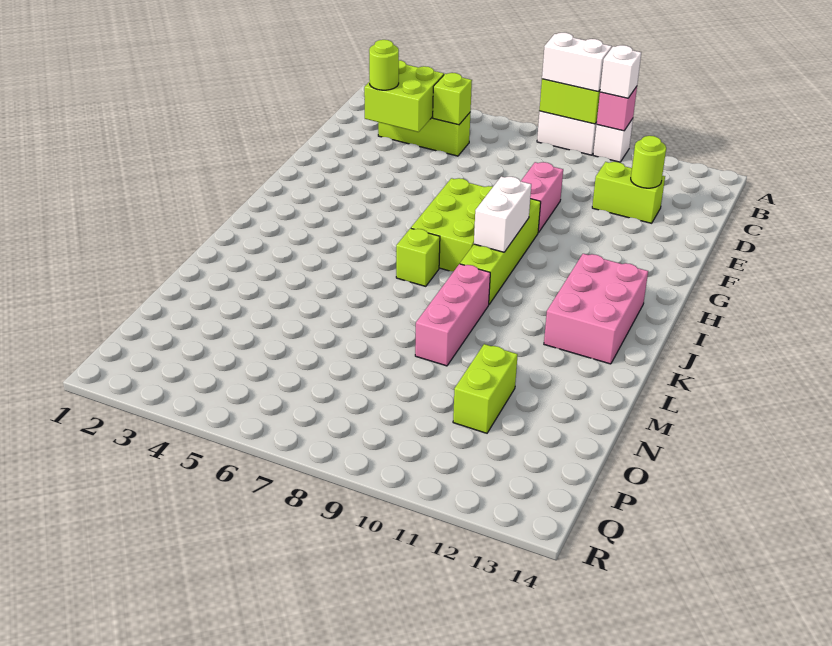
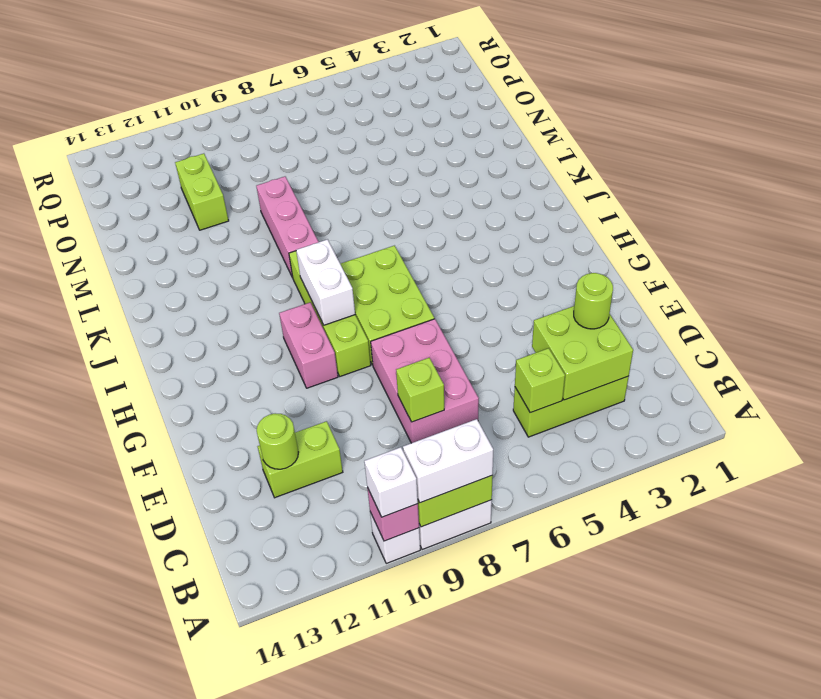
pink brick E9:F9 level 1 -> pink brick G10:H10 level 1
pink brick I12:K13 level 1 -> pink brick D7:F8 level 1
lime brick J7 level 1 -> lime brick D8 level 2

